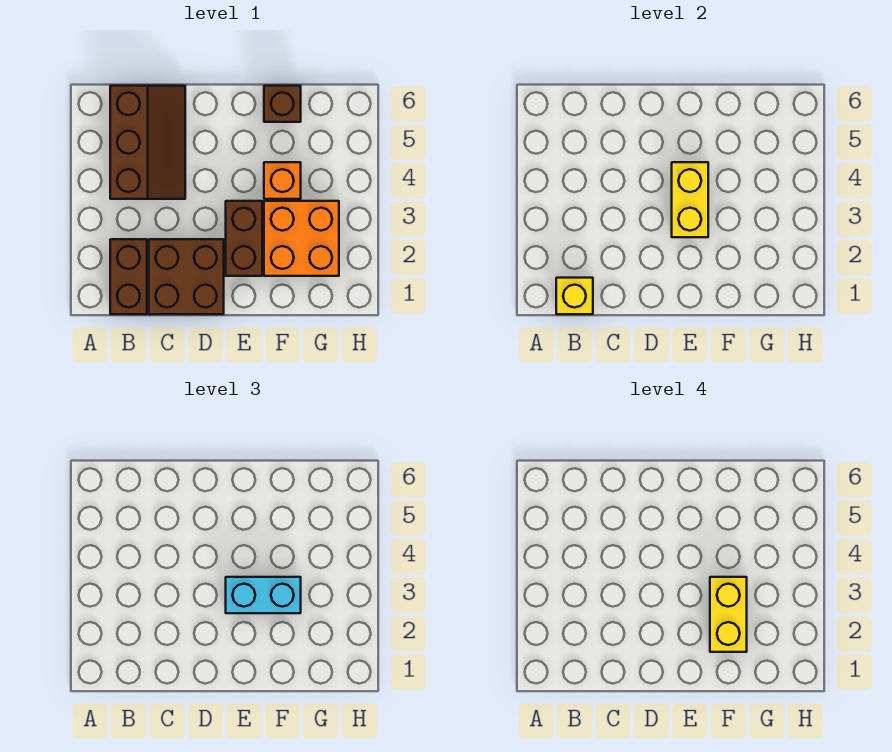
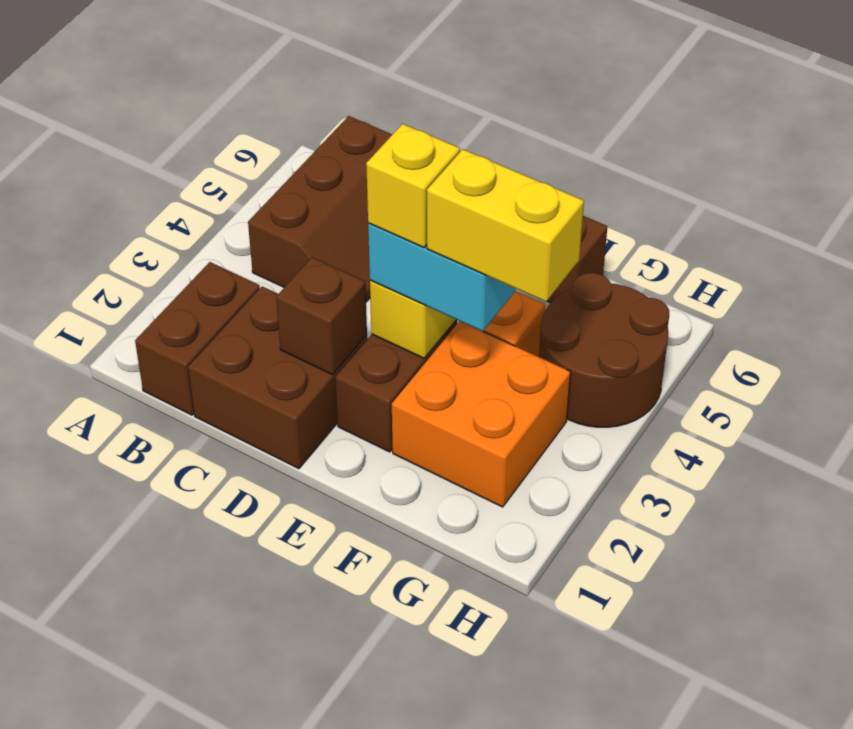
yellow brick B1 level 2 -> yellow brick E3 level 4
none -> brown brick D2 level 2
yellow brick F2:F3 level 4 -> yellow brick F3:G3 level 4
none -> brown round brick G4:H5 level 1

